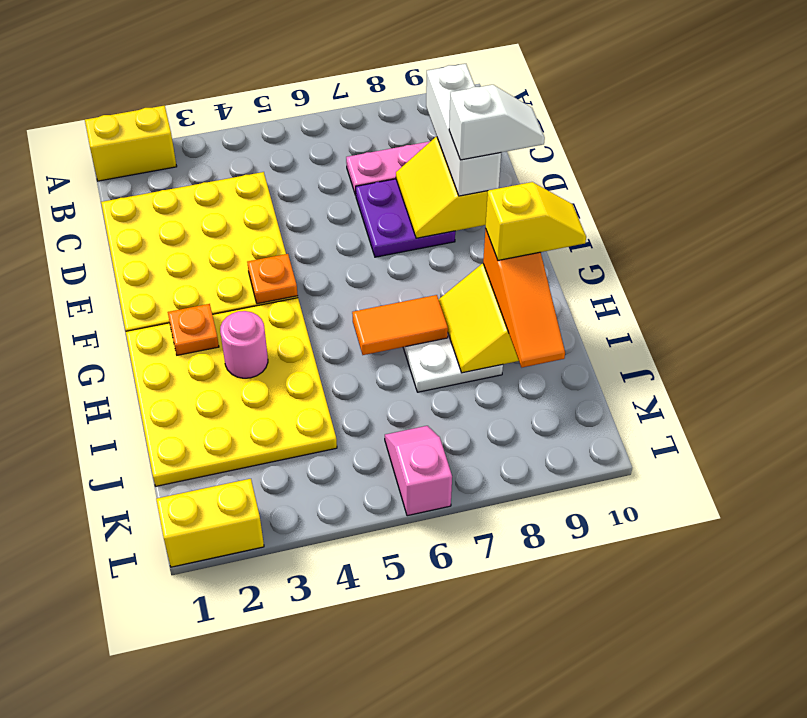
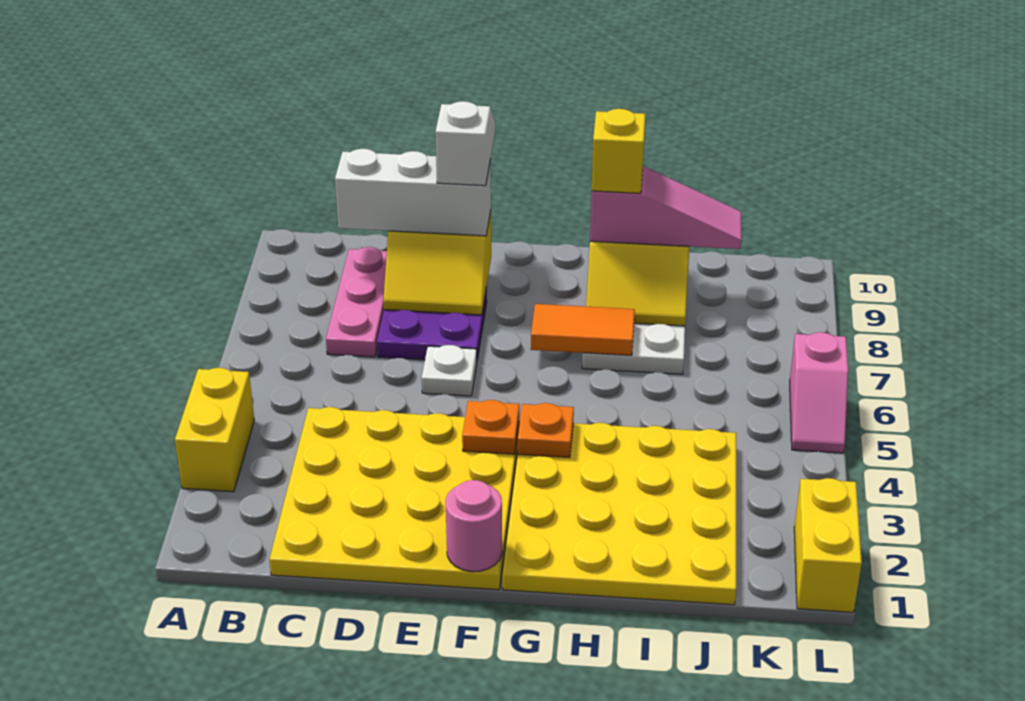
yellow brick A1:A2 level 1 -> yellow brick A3:A4 level 1
none -> white plate E6 level 1
orange plate G2 level 2 -> orange plate G4 level 2
pink round brick H3 level 2 -> pink round brick F1 level 2
orange tile H6:H7 level 2 -> orange tile G7:H7 level 2
orange slope H9:J9 level 3 top H -> pink slope H9:J9 level 3 top H
pink slope K6:L6 level 1 top L -> pink slope L5:L6 level 1 top 6

